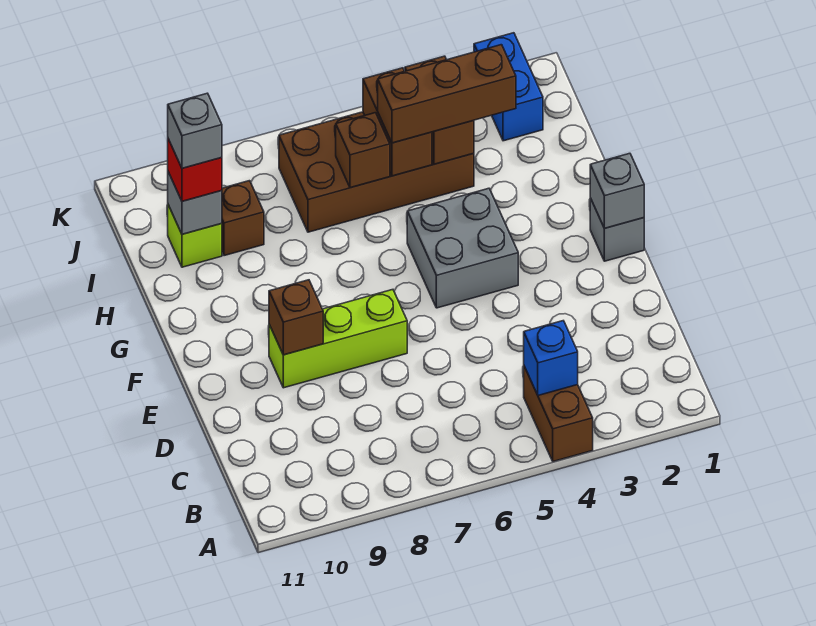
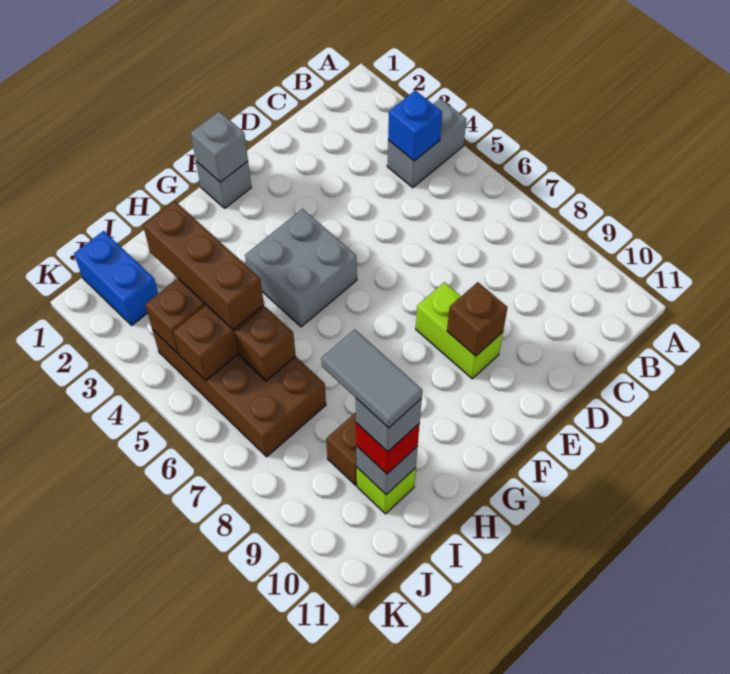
brown brick A4:B4 level 1 -> grey brick A4:B4 level 1
lime brick E7:E9 level 1 -> lime brick E8:E9 level 1
none -> grey tile I9:I10 level 5
blue brick J2:K2 level 1 -> blue brick J1:J2 level 1

